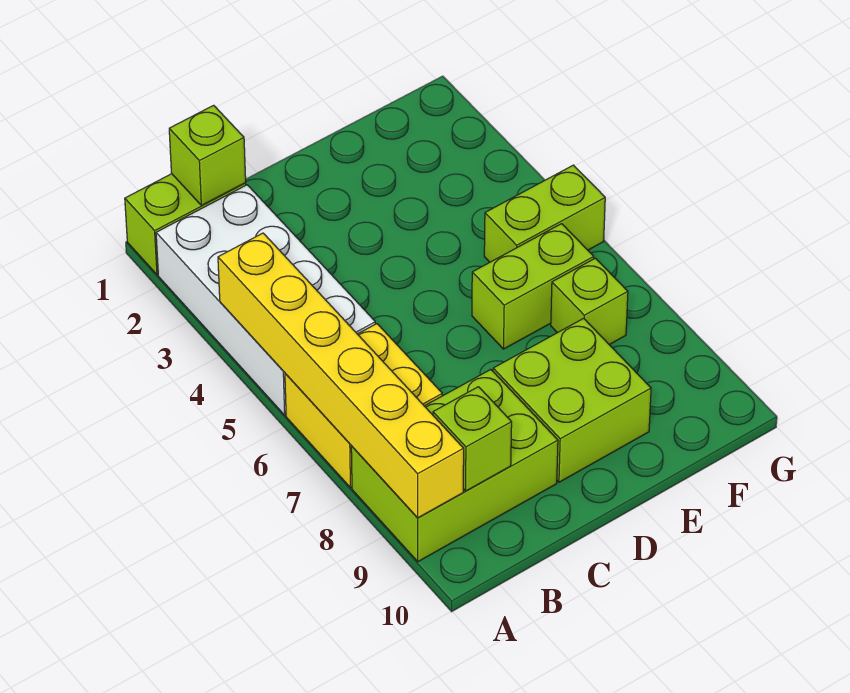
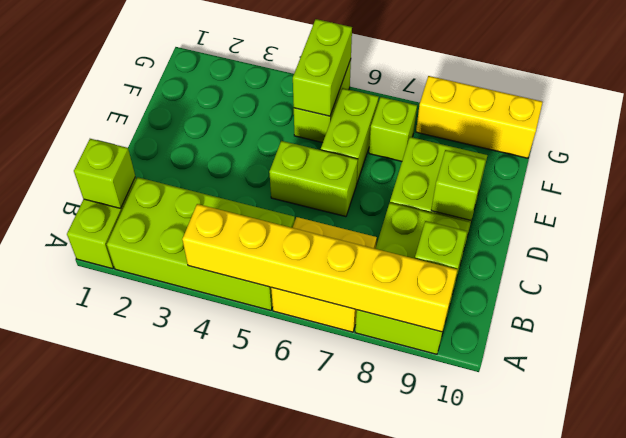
white brick A2:B5 level 1 -> lime brick A2:B5 level 1
none -> lime brick D5:D6 level 1
none -> lime brick D9 level 2
none -> lime brick F5:G5 level 2
none -> yellow brick G8:G10 level 1

